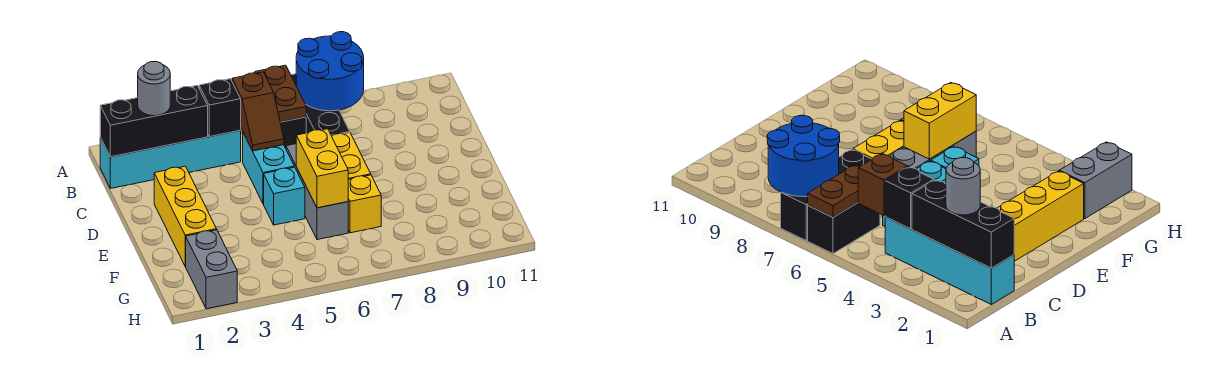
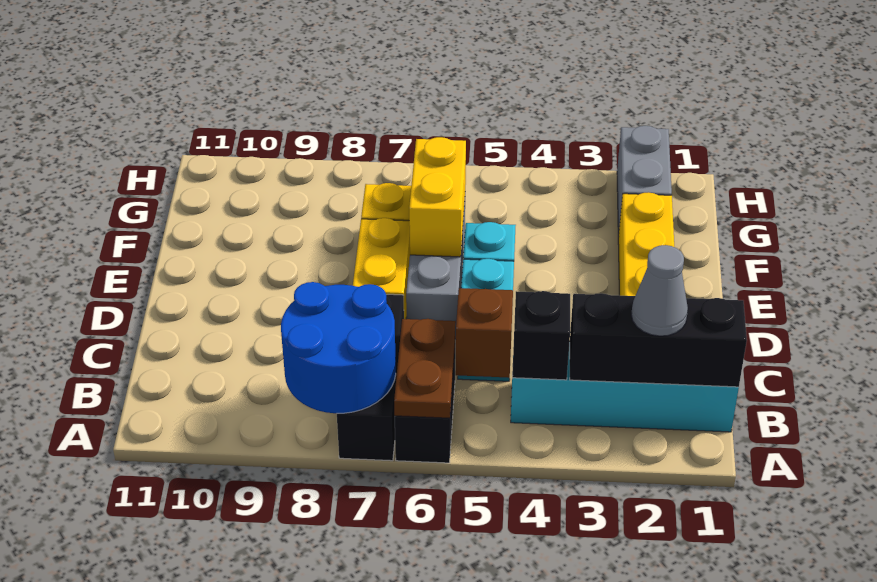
grey round brick B2 level 3 -> grey cone B2 level 3

